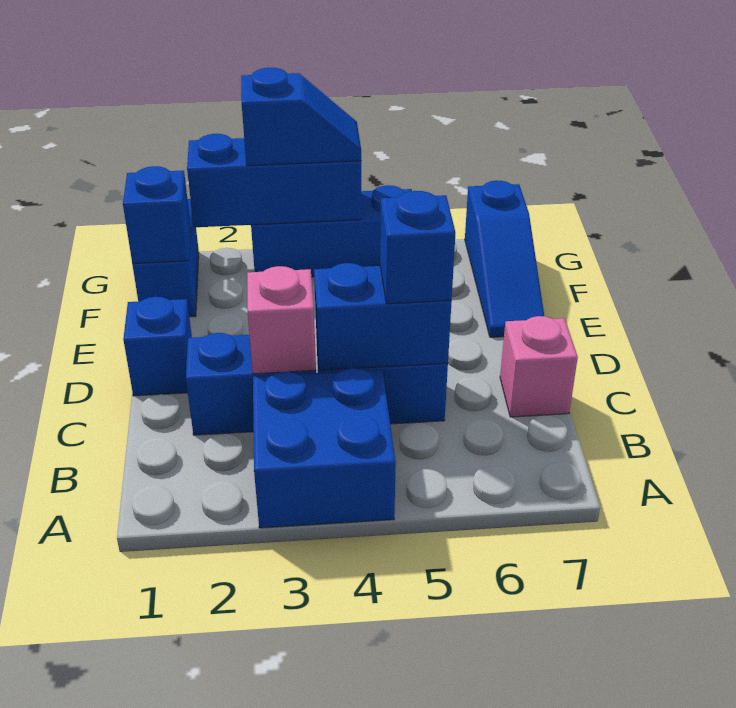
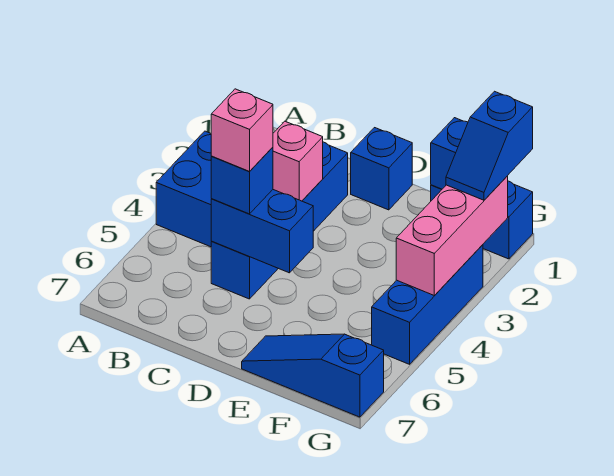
blue brick C4:C5 level 2 -> blue brick C5:D5 level 2
pink brick C7 level 1 -> pink brick C5 level 4
blue brick G2:G4 level 2 -> pink brick G2:G4 level 2
blue slope G3:G4 level 3 top 3 -> blue slope G1:G2 level 3 top 1

